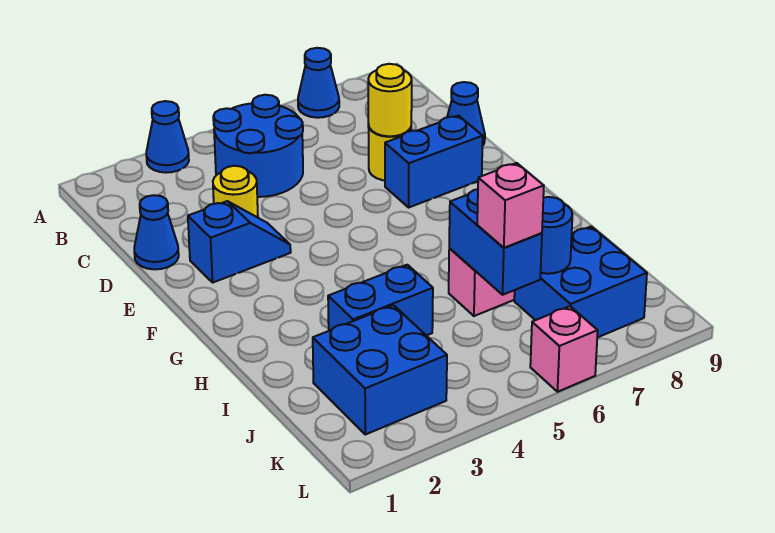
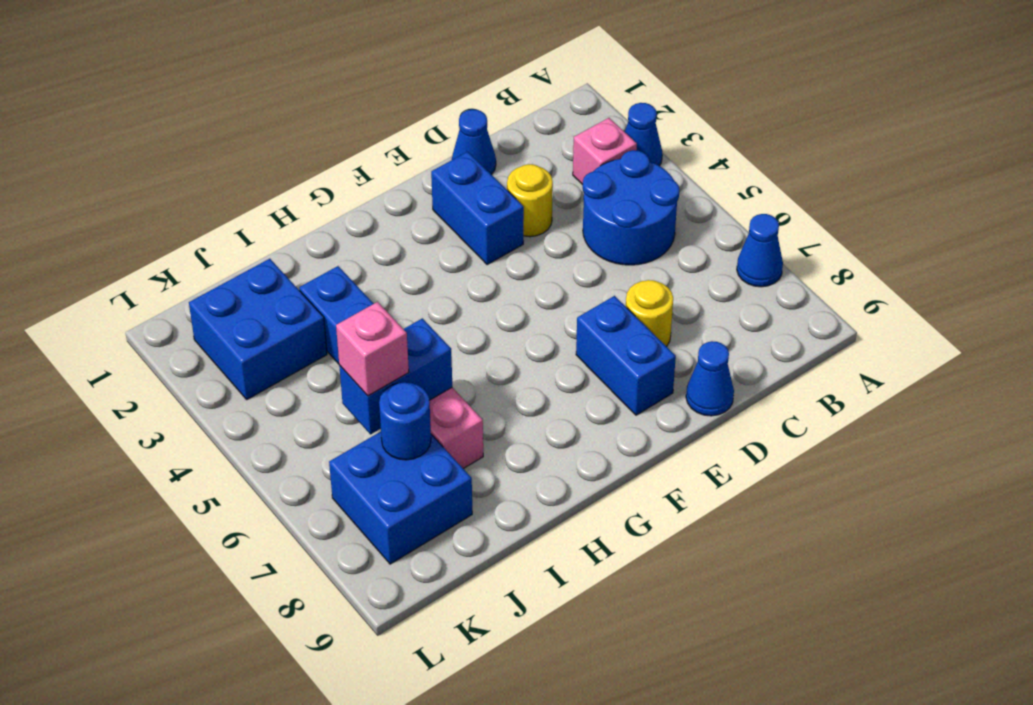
yellow round brick D7 level 2 -> none
blue slope E2:E3 level 1 top 2 -> blue brick E2:E3 level 1
pink brick L6 level 1 -> pink brick B3 level 1

